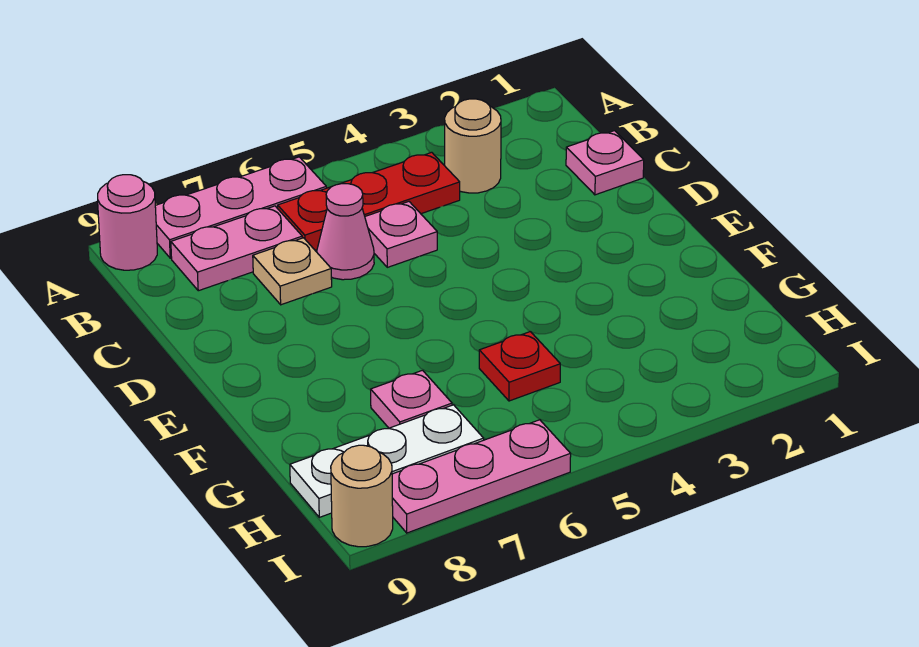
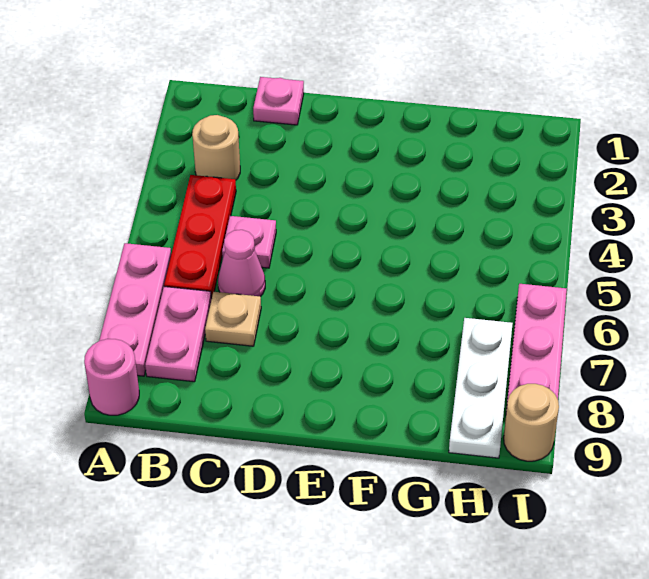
red plate G5 level 1 -> none
pink plate G7 level 1 -> none

